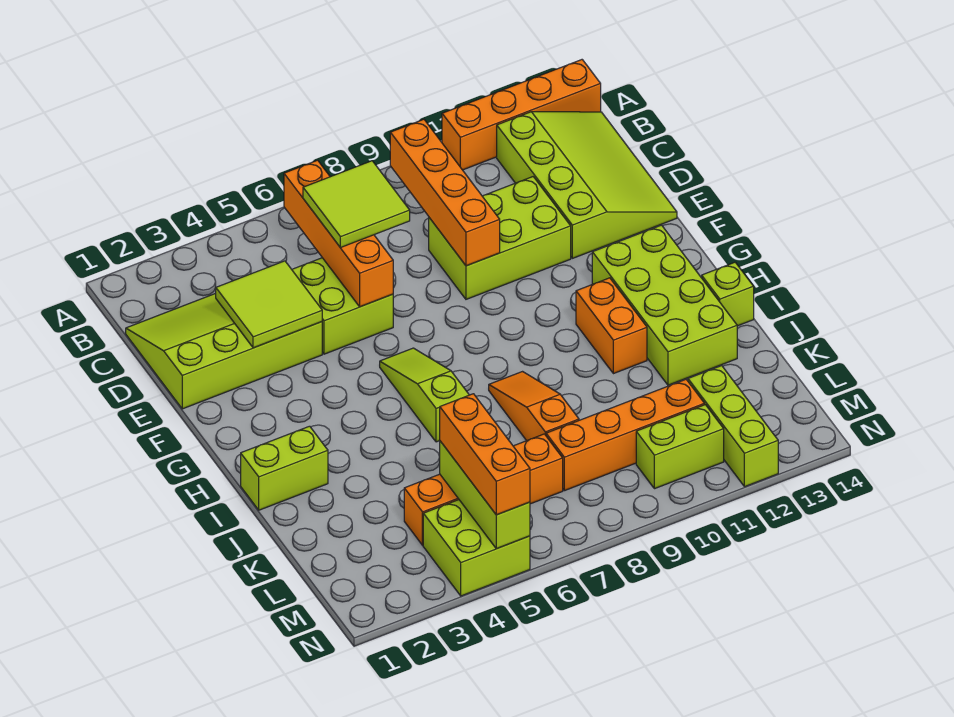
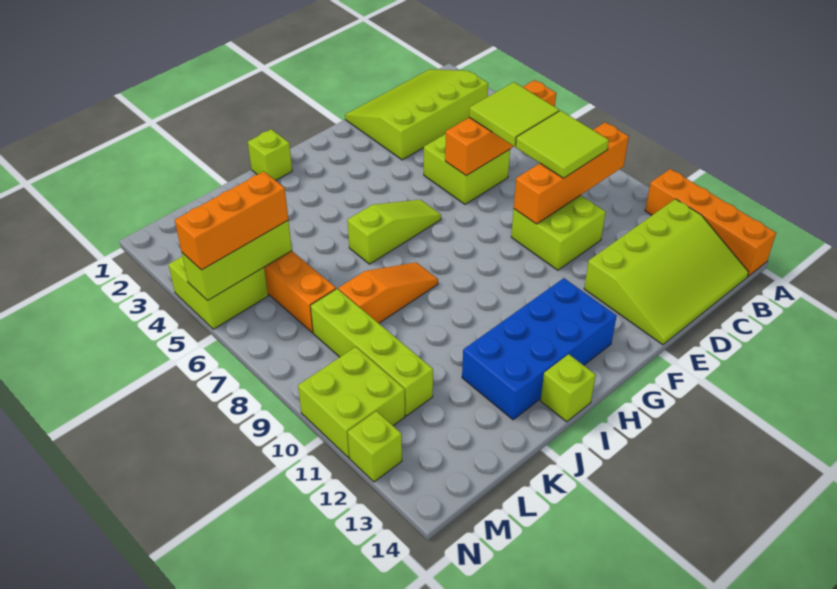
lime slope C1:E4 level 1 top E -> lime slope B1:E3 level 1 top 3
lime tile D3:E4 level 2 -> lime tile C8:D9 level 3
lime brick D9:E11 level 1 -> lime brick D9:E10 level 1
lime brick G12:J13 level 1 -> blue brick G12:J13 level 1
orange brick H11:I11 level 1 -> none
lime brick I1:I2 level 1 -> lime brick I1 level 1
orange brick L8:L11 level 1 -> lime brick L8:L11 level 1
lime brick L12:N12 level 1 -> lime brick N12 level 1
lime brick M10:M11 level 1 -> lime brick M10:N11 level 1

